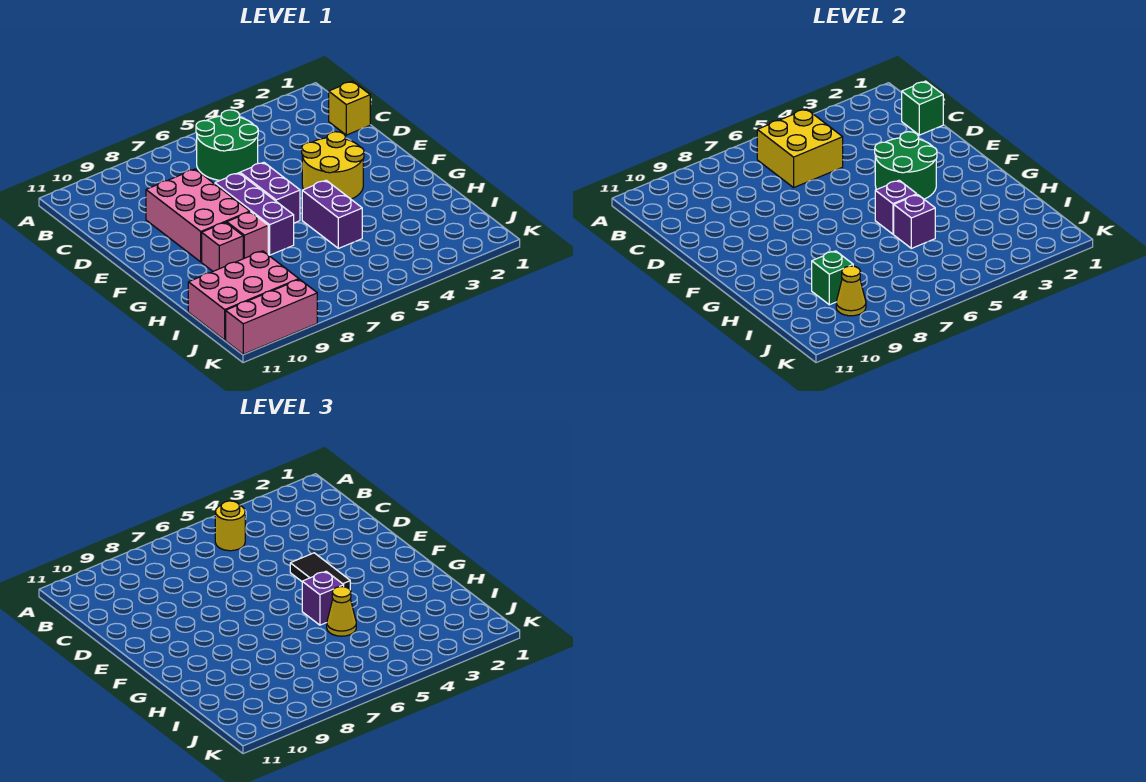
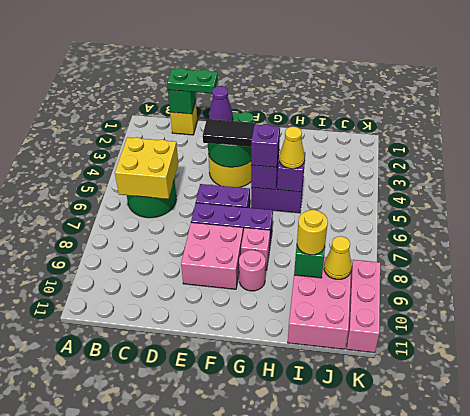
yellow round brick B5 level 3 -> yellow round brick I9 level 3
none -> green plate C1:D1 level 3
pink brick D8:F9 level 1 -> pink brick E8:F9 level 1
none -> purple cone E3 level 3
pink brick G9 level 1 -> pink round brick G9 level 1

